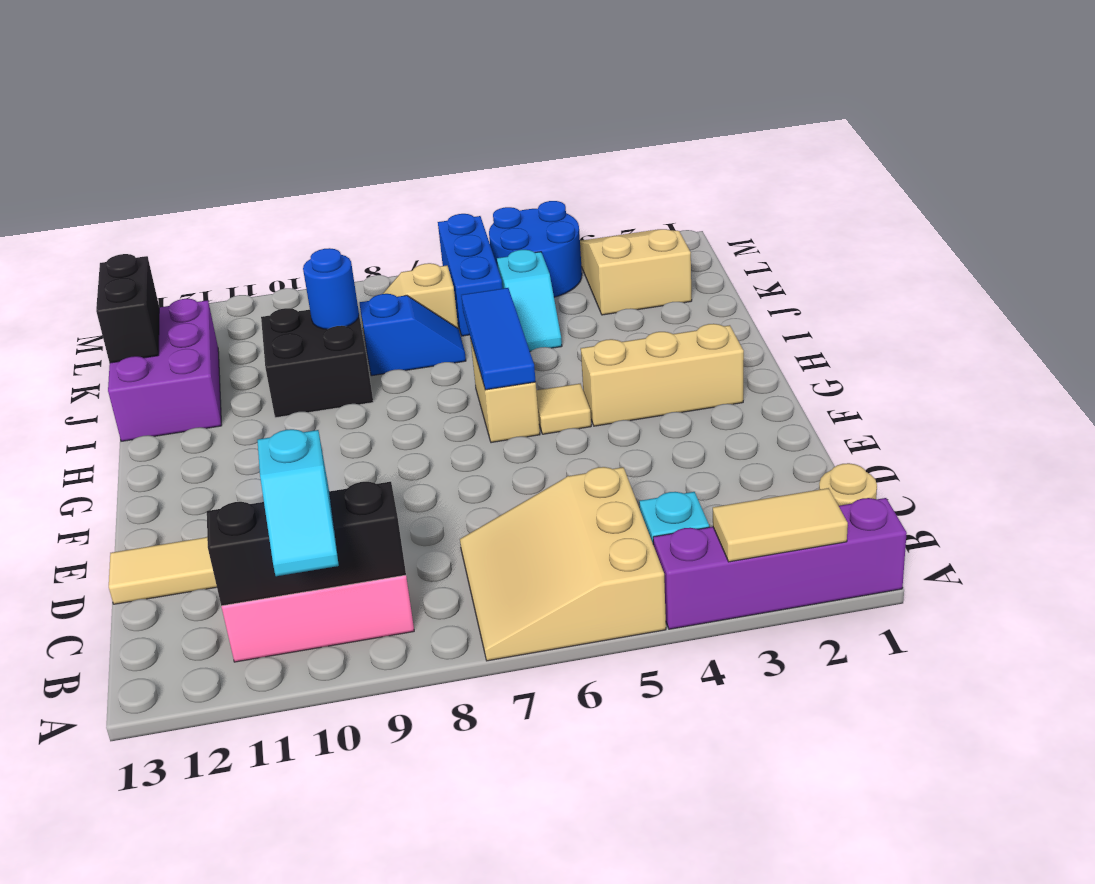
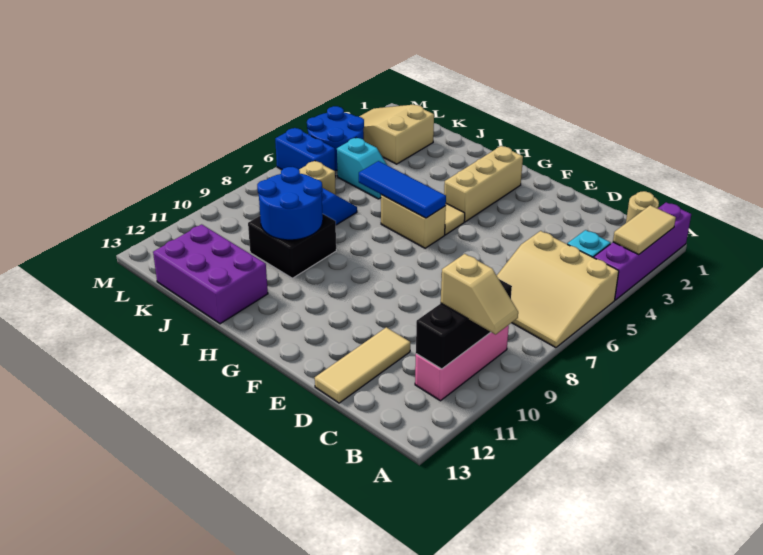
cyan slope A10:B10 level 3 top B -> tan slope A10:B10 level 3 top B
blue round brick J9 level 2 -> blue round brick I9:J10 level 2
black brick J13:K13 level 2 -> none
blue brick K6:M6 level 1 -> blue brick L6:M6 level 1

